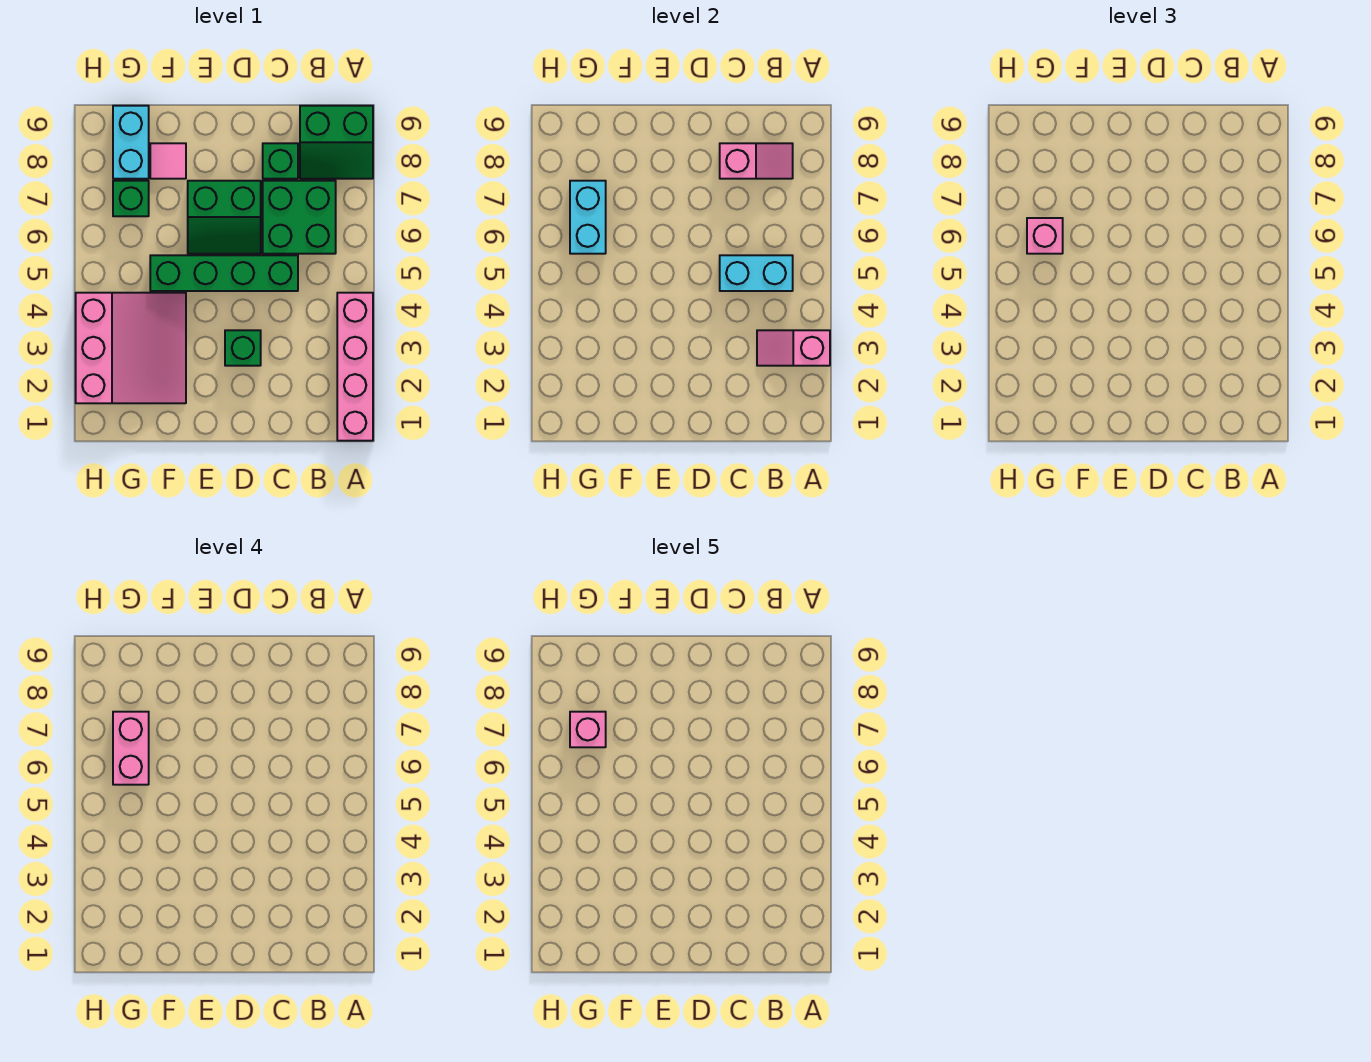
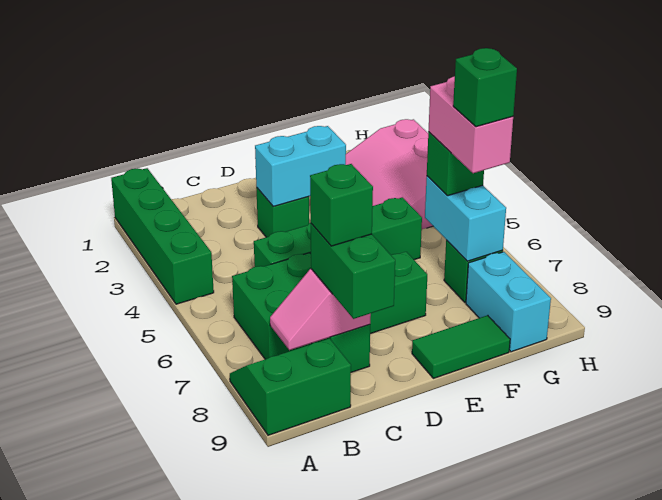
pink brick A1:A4 level 1 -> green brick A1:A4 level 1
pink slope A3:B3 level 2 top A -> none
cyan brick B5:C5 level 2 -> cyan brick D3:E3 level 2
none -> green brick C8:C9 level 3
none -> green brick C8 level 4
none -> green tile E9:F9 level 1
pink tile F8 level 1 -> none
pink brick G6 level 3 -> green brick G6 level 3
pink brick G7 level 5 -> green brick G7 level 5

